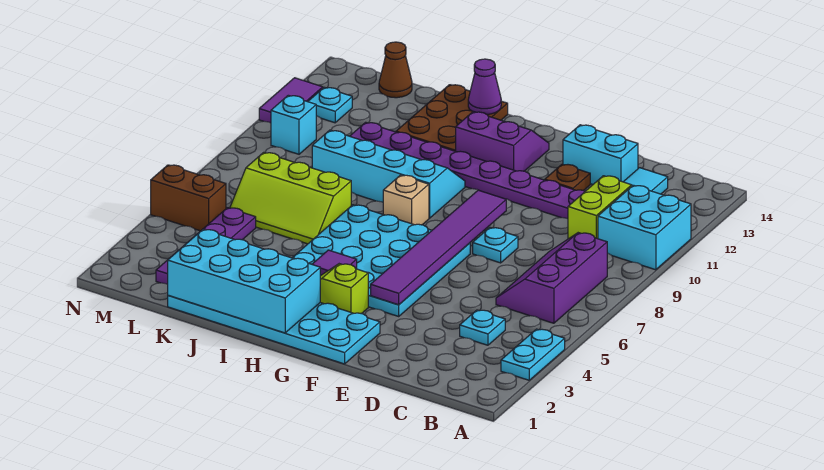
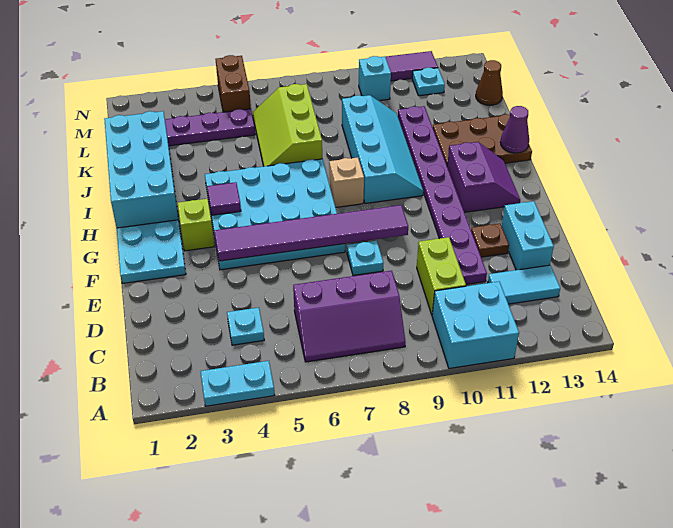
purple slope B6:C8 level 1 top B -> purple slope B6:C8 level 1 top C
lime brick C10:C11 level 1 -> lime brick C10:D10 level 1

